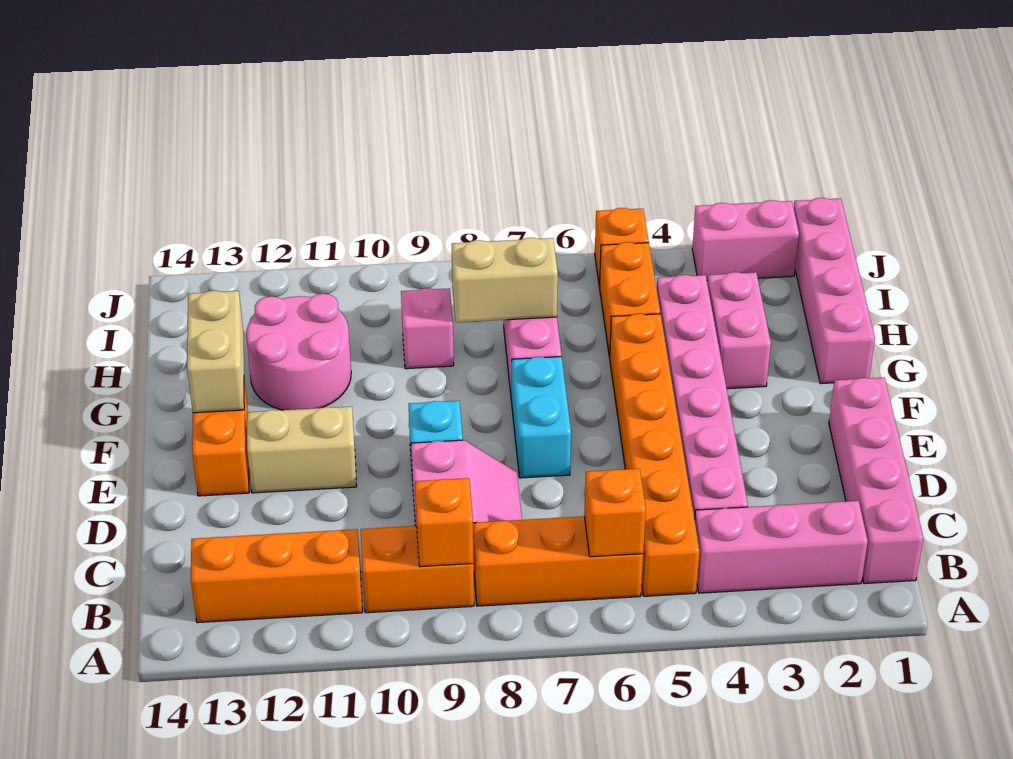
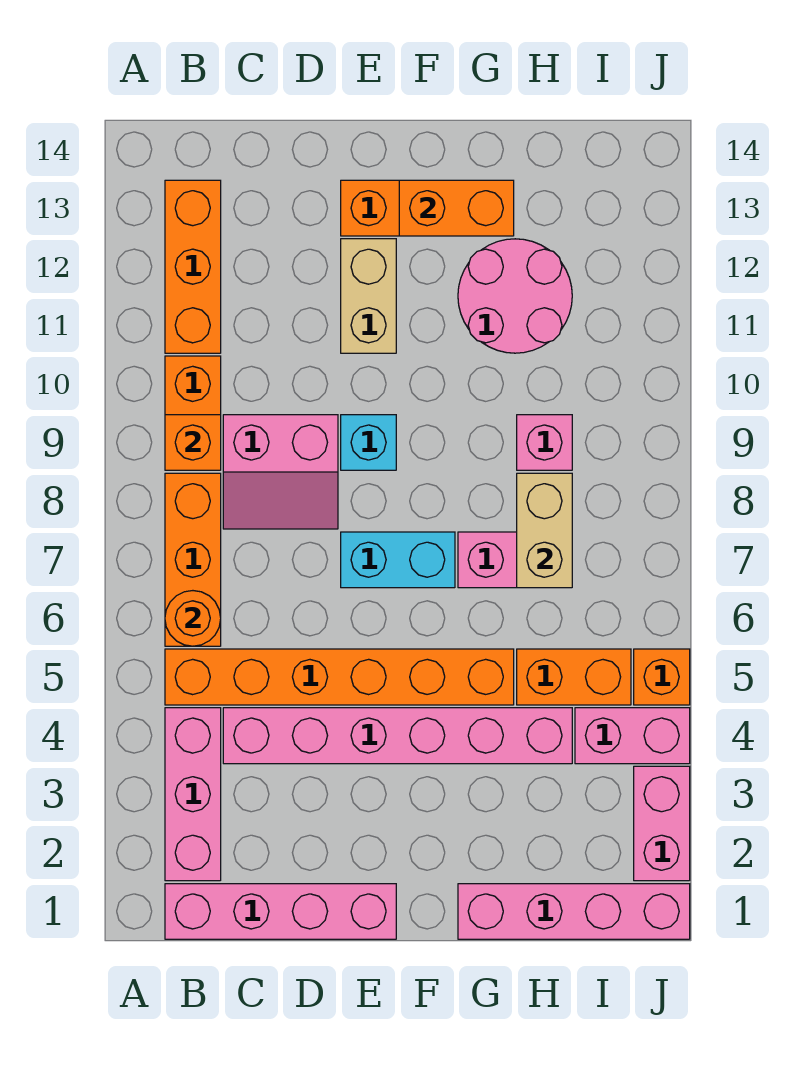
orange brick B6 level 2 -> orange round brick B6 level 2
tan brick F13:G13 level 2 -> orange brick F13:G13 level 2
pink brick G3:H3 level 1 -> pink brick I4:J4 level 1

